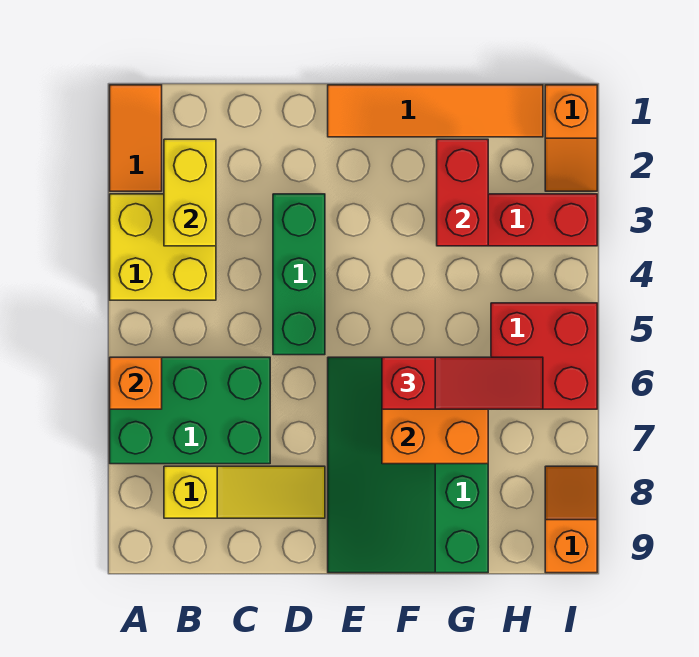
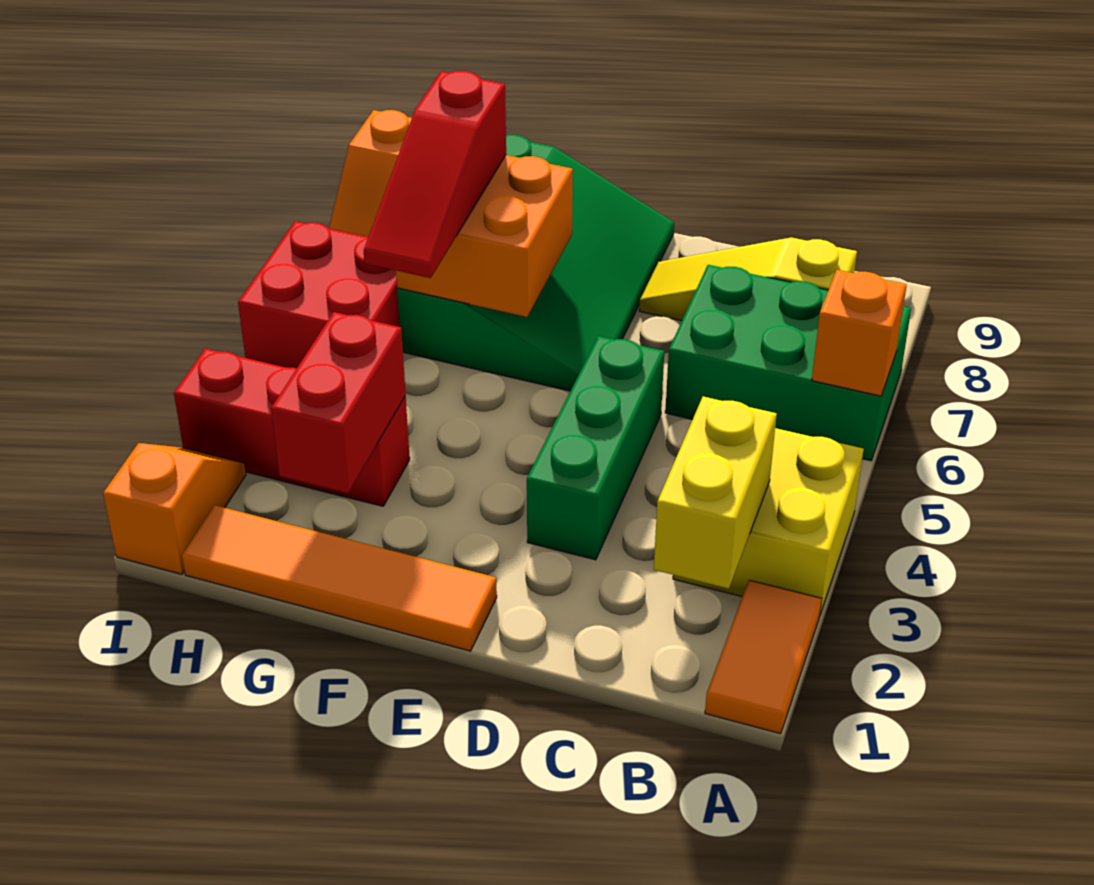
red slope F6:H6 level 3 top F -> red slope G5:G7 level 3 top 7

